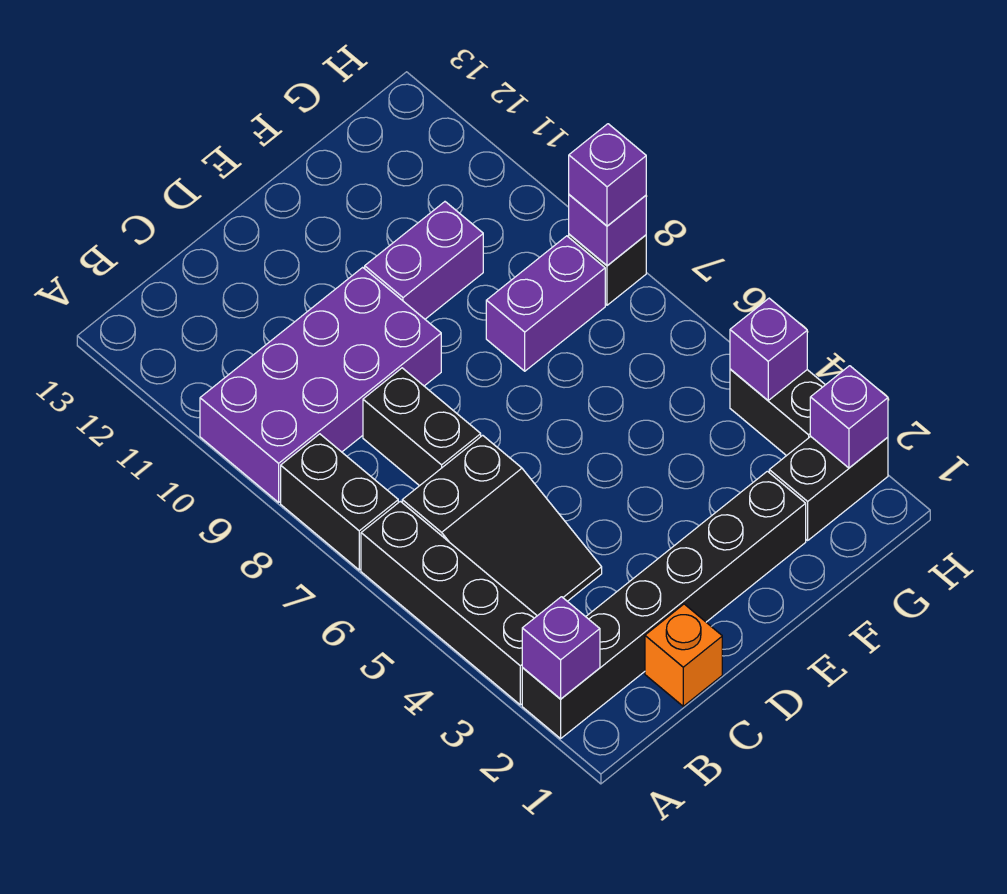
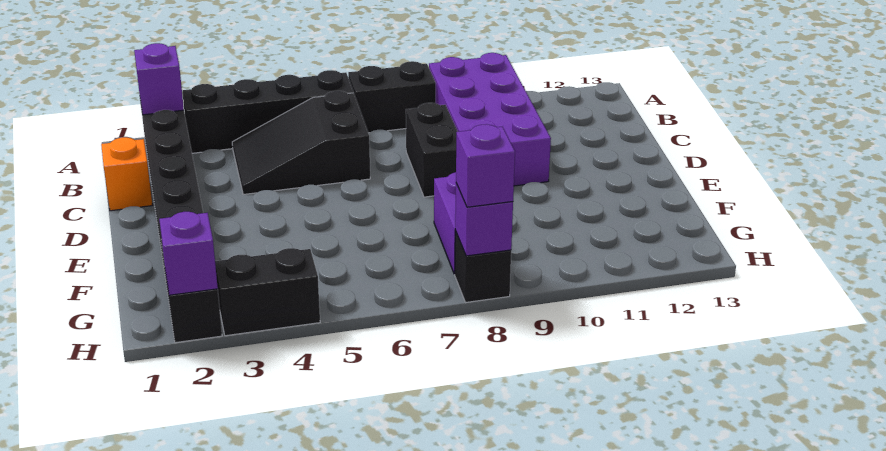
black brick C7:C8 level 1 -> black brick C8:D8 level 1
purple brick E10:F10 level 1 -> none
purple brick H4 level 2 -> none

